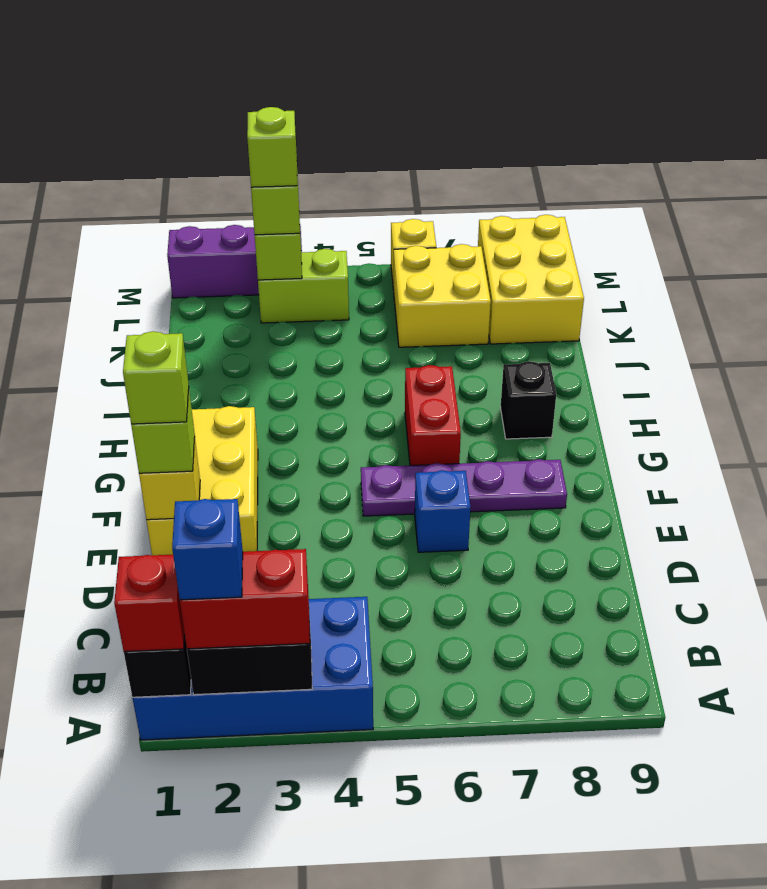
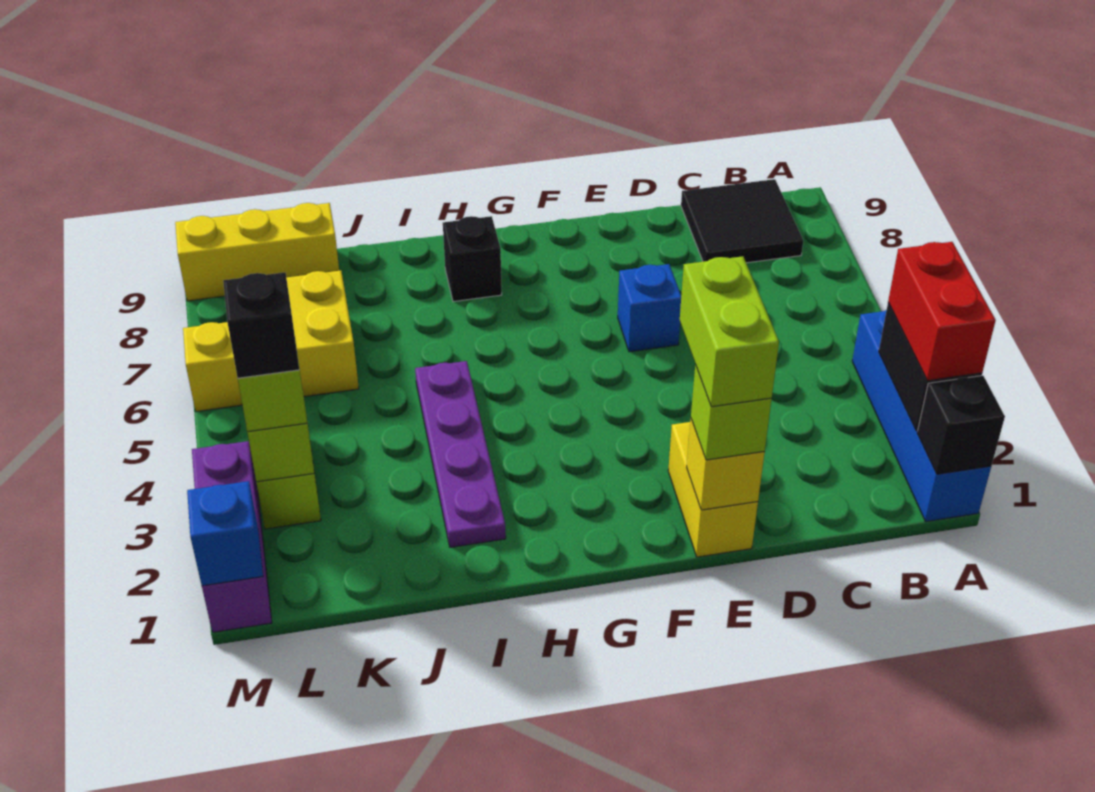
blue brick A1:B4 level 1 -> blue brick A1:A4 level 1
red brick A1 level 3 -> none
blue brick A2 level 4 -> blue brick M1 level 2
none -> black tile B8:C9 level 1
yellow brick E1:G2 level 1 -> yellow brick E1:E2 level 1
lime brick E1 level 4 -> lime brick E1:E2 level 4
purple plate F5:F8 level 1 -> purple plate I2:I5 level 1
red brick G6:H6 level 1 -> none
yellow brick K8:M9 level 1 -> yellow brick K9:M9 level 1
lime brick L3 level 4 -> black brick L3 level 4

